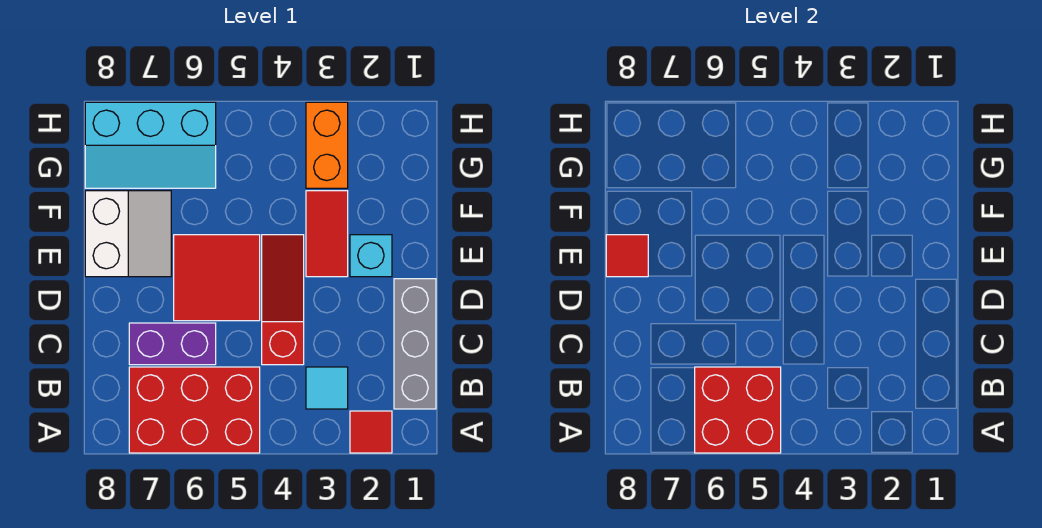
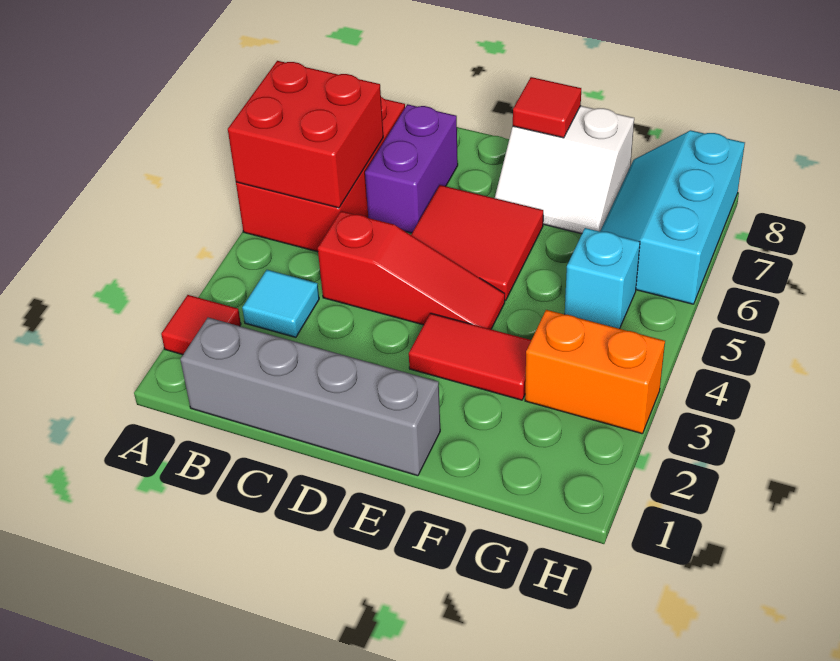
grey brick B1:D1 level 1 -> grey brick B1:E1 level 1
cyan brick E2 level 1 -> cyan brick G5 level 1

